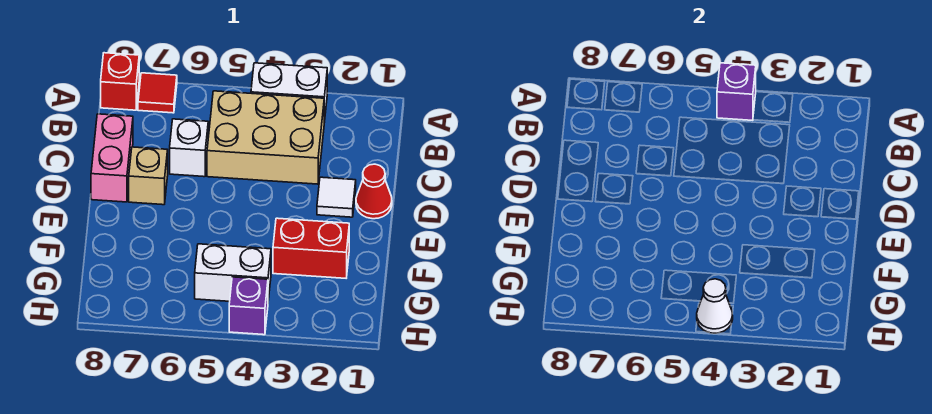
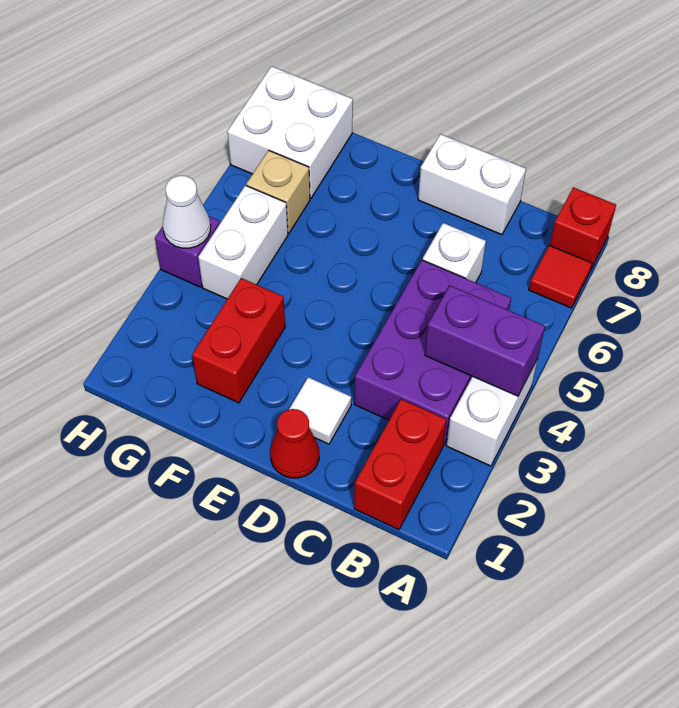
purple brick A4 level 2 -> purple brick A4:B4 level 2
none -> red brick B1:B2 level 1
tan brick B3:C5 level 1 -> purple brick B3:C5 level 1
pink brick C8:D8 level 1 -> white brick C8:D8 level 1
tan brick D7 level 1 -> tan brick G6 level 1
none -> white brick G7:H8 level 1

